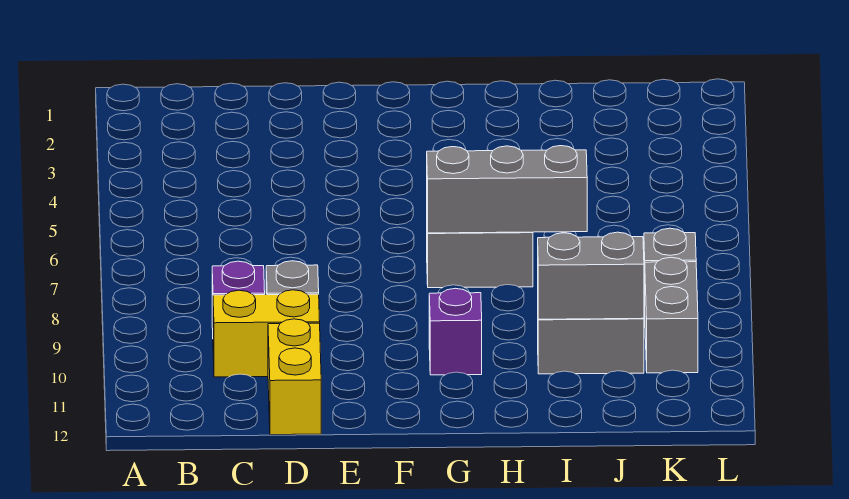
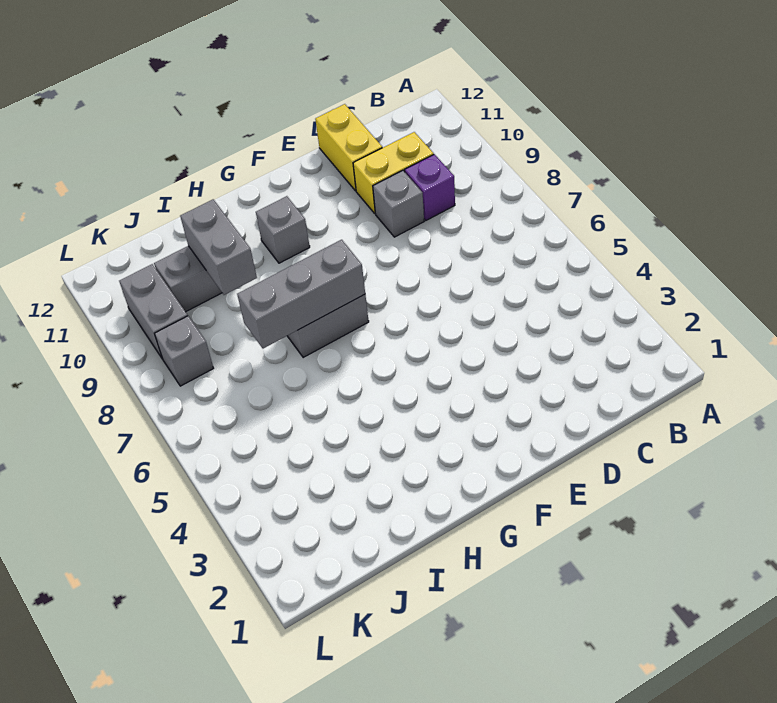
purple brick G10 level 1 -> grey brick G10 level 1
grey brick I10:J10 level 2 -> grey brick I9:I10 level 2

